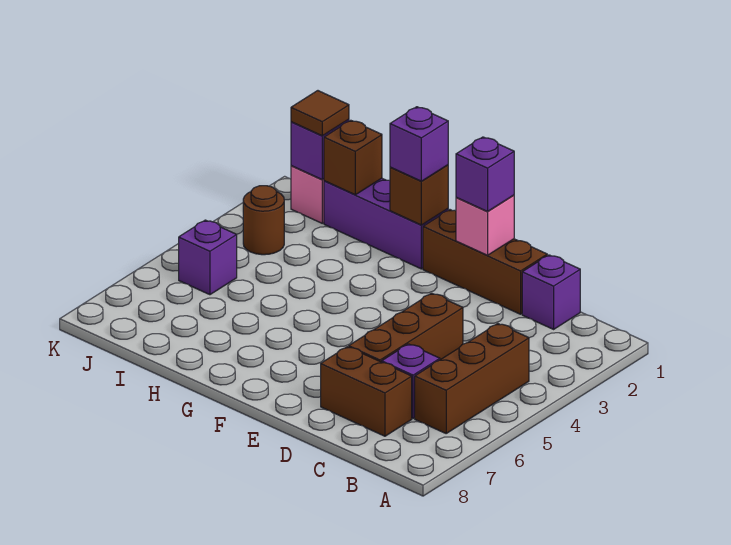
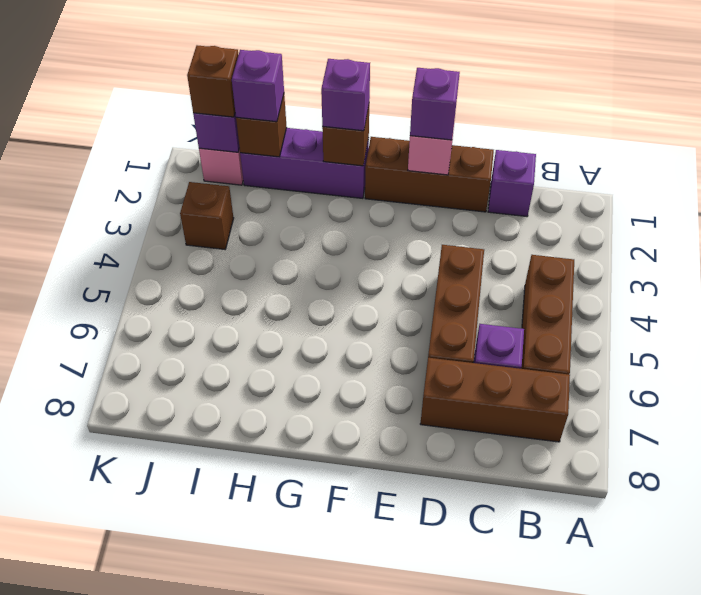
brown brick C7:D7 level 1 -> brown brick B7:D7 level 1
brown tile J1 level 3 -> brown brick J1 level 3
brown round brick J3 level 1 -> brown brick J3 level 1
purple brick J5 level 1 -> purple brick I1 level 3

